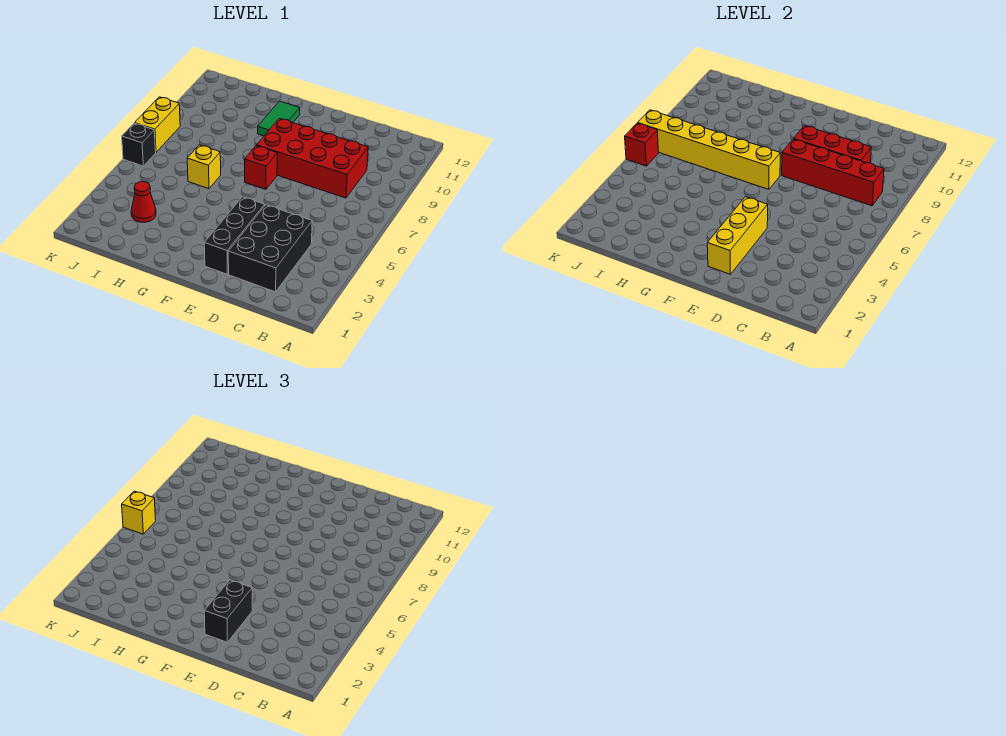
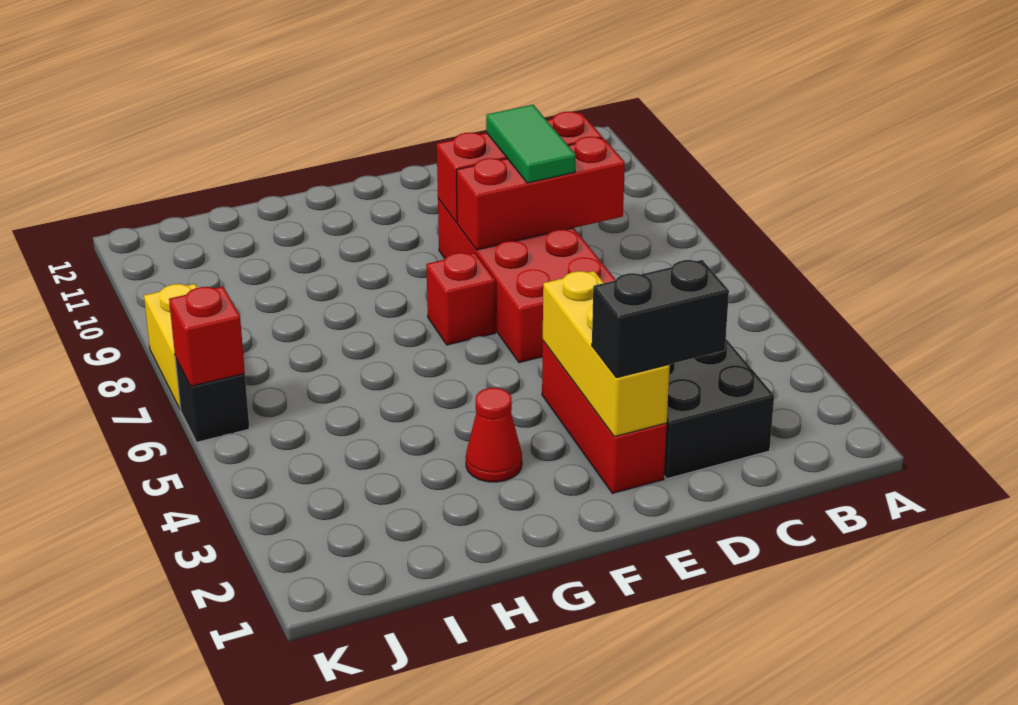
red brick B8:E8 level 2 -> red brick C8:E8 level 2
red brick C8:F9 level 1 -> red brick D6:E9 level 1
black brick E2:E4 level 1 -> red brick E2:E4 level 1
black brick E2:E3 level 3 -> black brick D2:E2 level 3
yellow brick F7:K7 level 2 -> none
green tile G10:G11 level 1 -> green tile D8:D9 level 3
yellow brick H6 level 1 -> none
red cone I3 level 1 -> red cone G3 level 1
yellow brick K6 level 3 -> none

